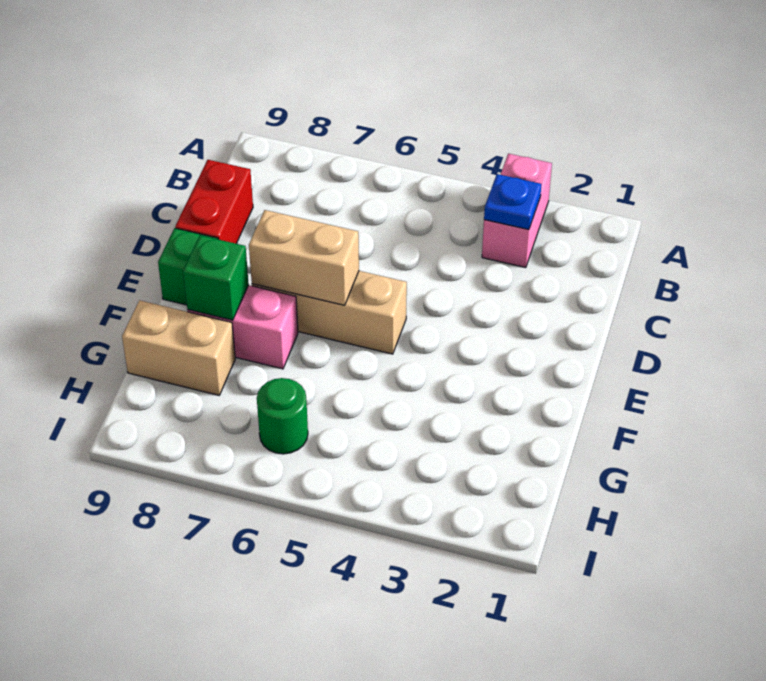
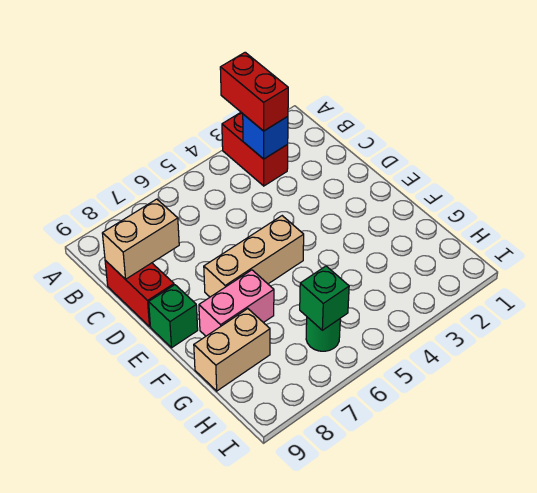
pink brick A3:B3 level 1 -> red brick A3:B3 level 1
none -> red brick A3:B3 level 3
blue plate B3 level 2 -> blue brick B3 level 2
tan brick E6:E7 level 2 -> tan brick C8:C9 level 2
green brick F8 level 2 -> green brick H6 level 2

